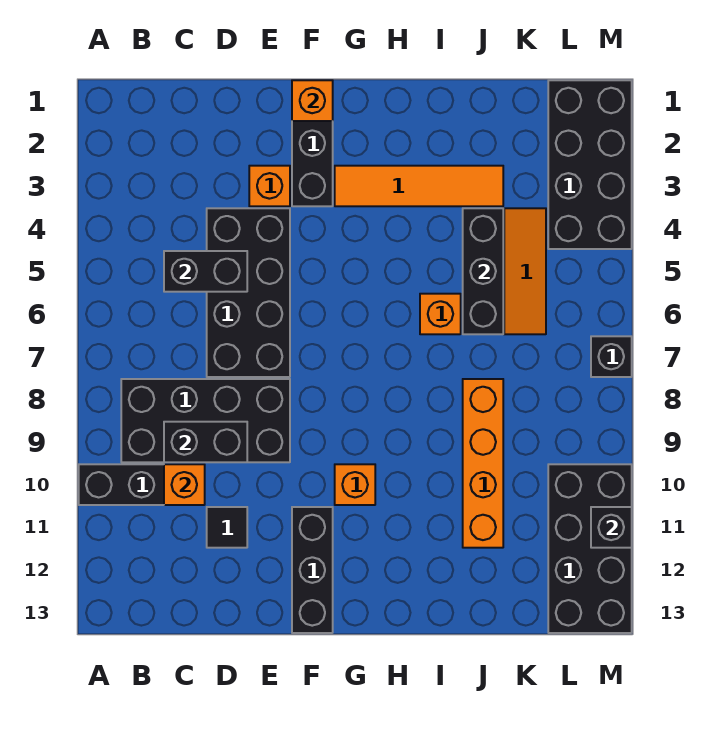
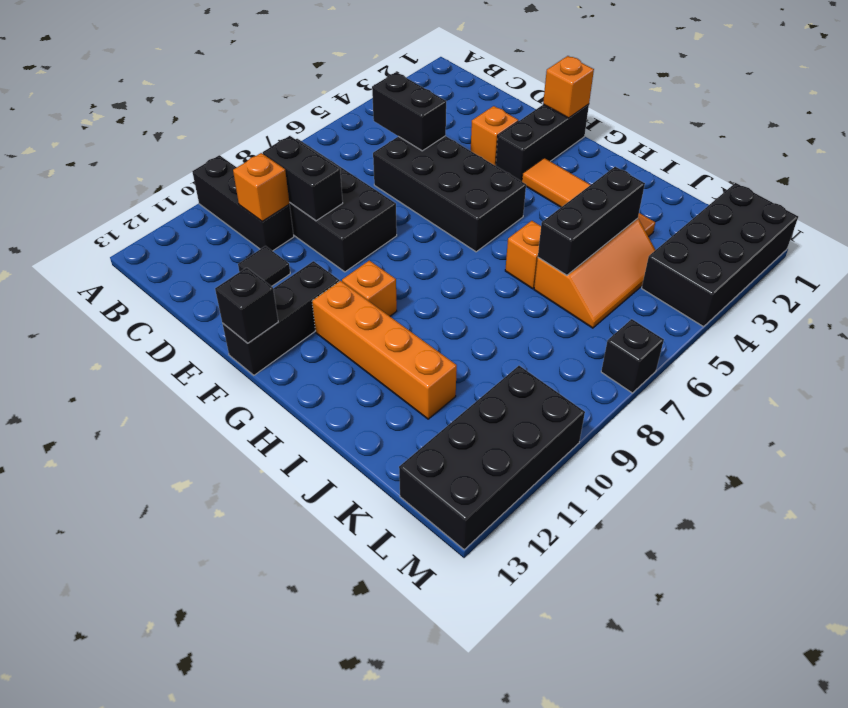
black brick D4:E7 level 1 -> black brick D5:G6 level 1
orange brick J8:J11 level 1 -> orange brick G11:J11 level 1
black brick M11 level 2 -> black brick F13 level 2

